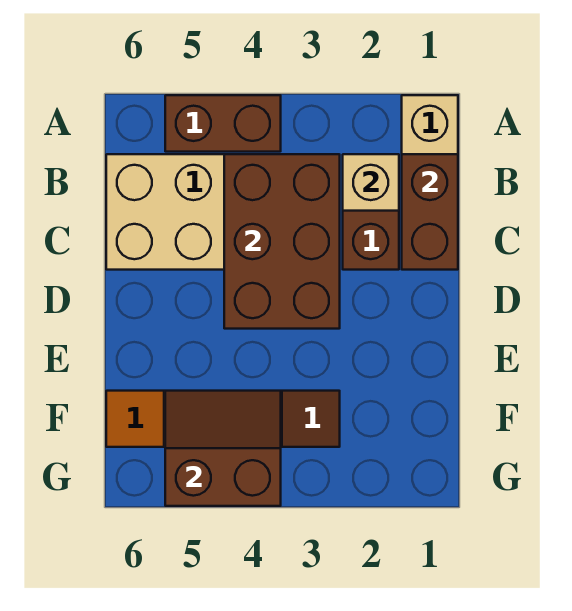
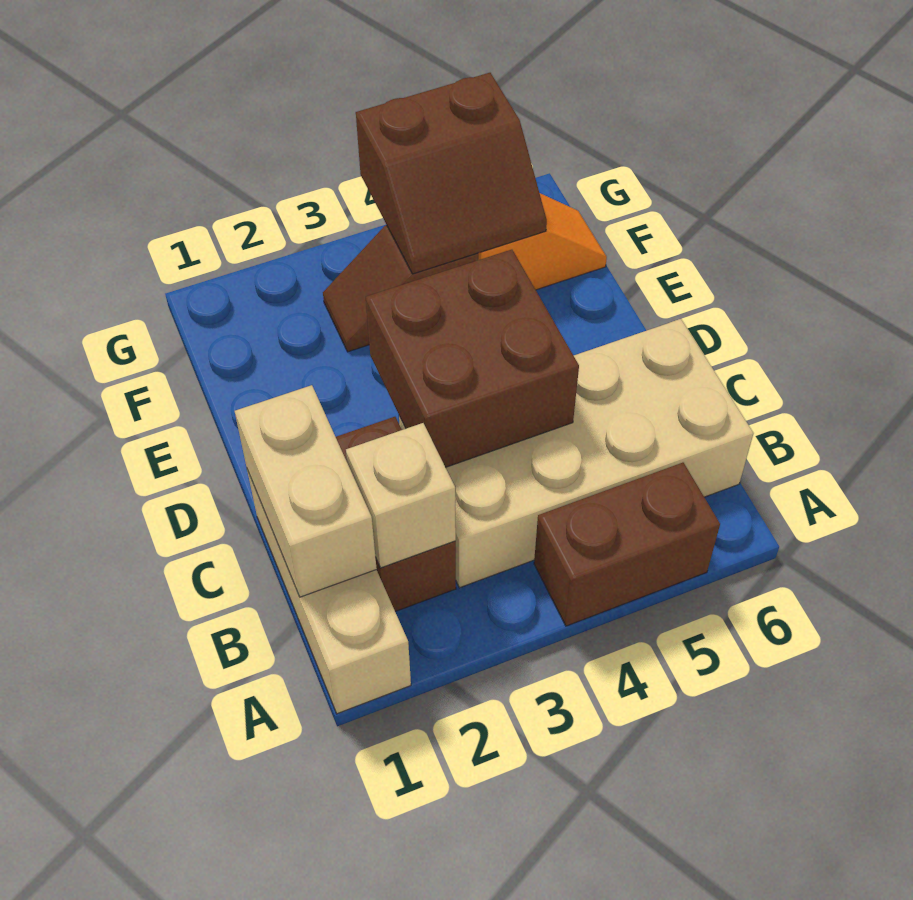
brown brick B1:C1 level 2 -> tan brick B1:C1 level 2
brown brick B3:D4 level 2 -> brown brick C3:D4 level 2

